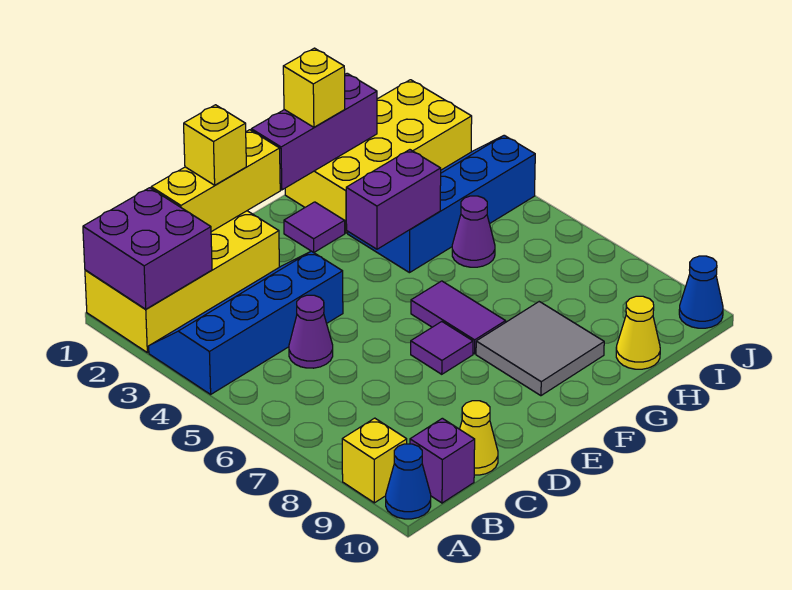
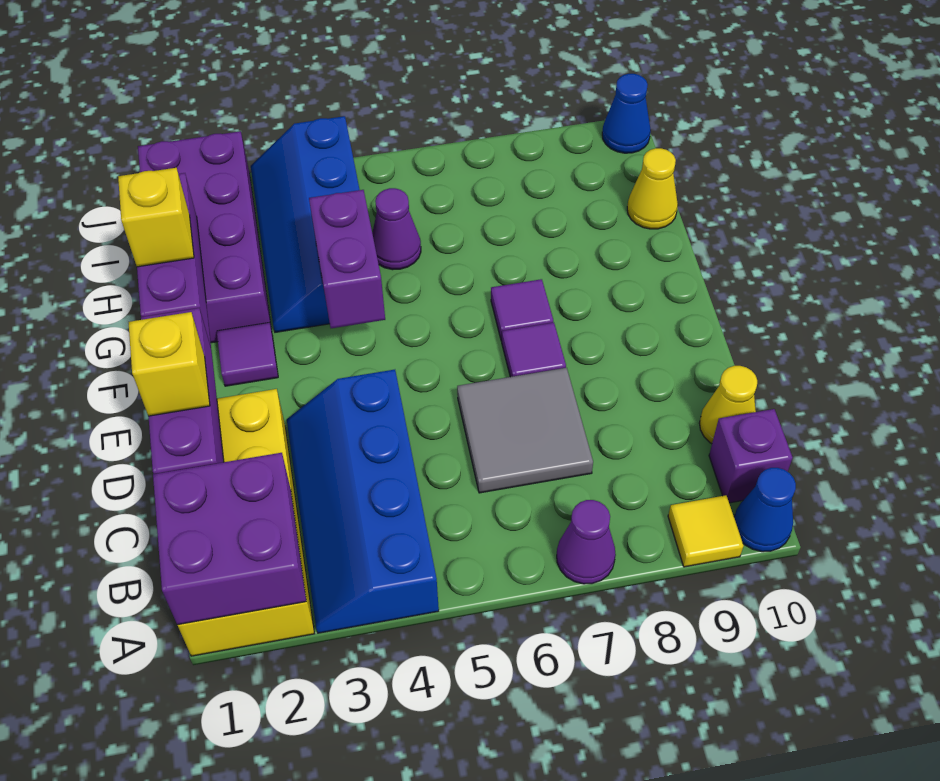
yellow brick A9 level 1 -> yellow tile A9 level 1
yellow brick C1:E1 level 2 -> purple brick C1:E1 level 2
purple cone C5 level 1 -> purple cone A7 level 1
purple tile F6:F7 level 1 -> purple tile F7 level 1
grey tile F8:G9 level 1 -> grey tile C6:D7 level 1
yellow brick G1:J2 level 1 -> purple brick G1:J2 level 1

